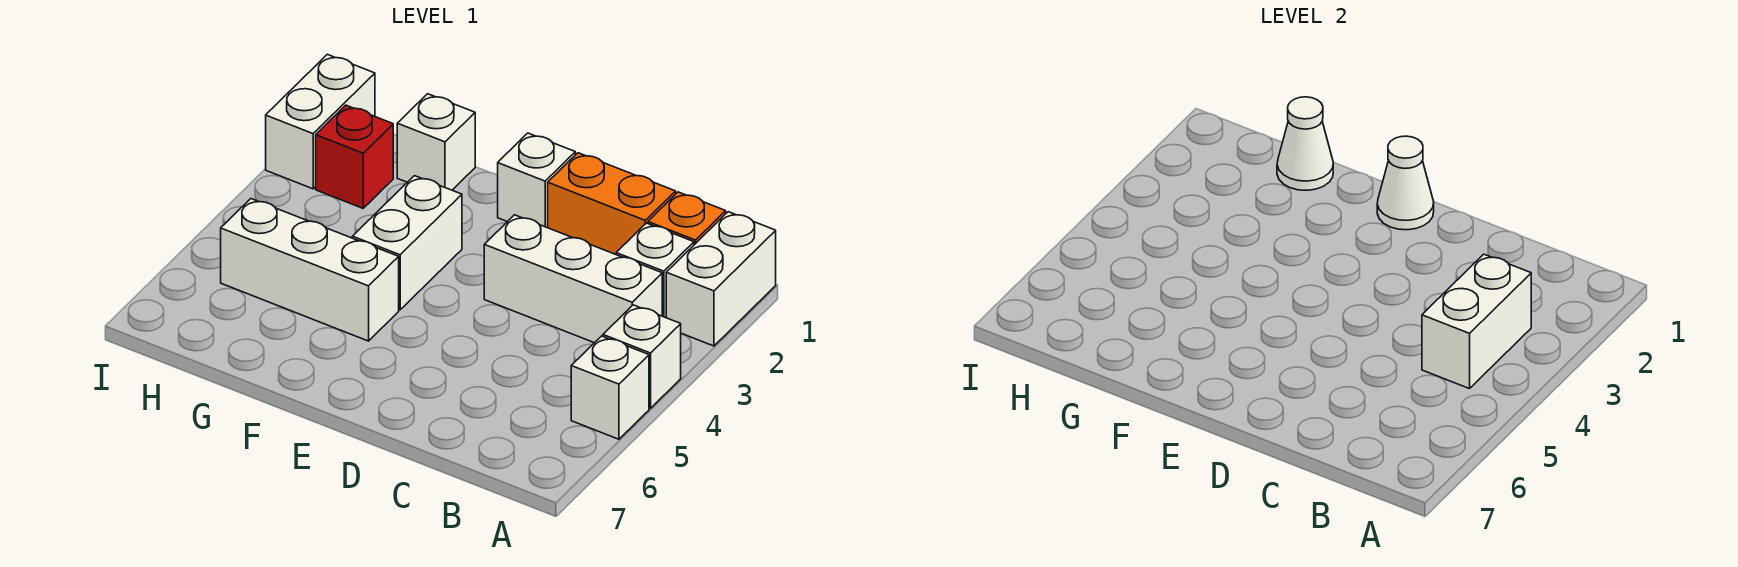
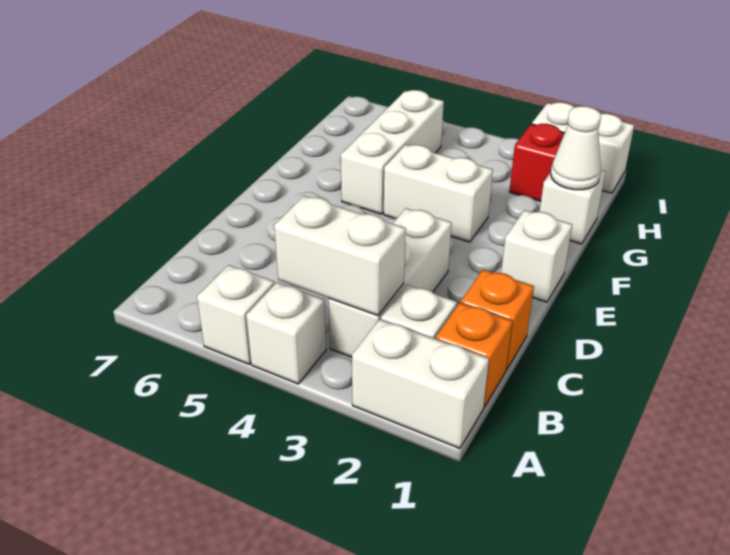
orange brick C1:D1 level 1 -> orange brick C1 level 1
white cone E1 level 2 -> none

